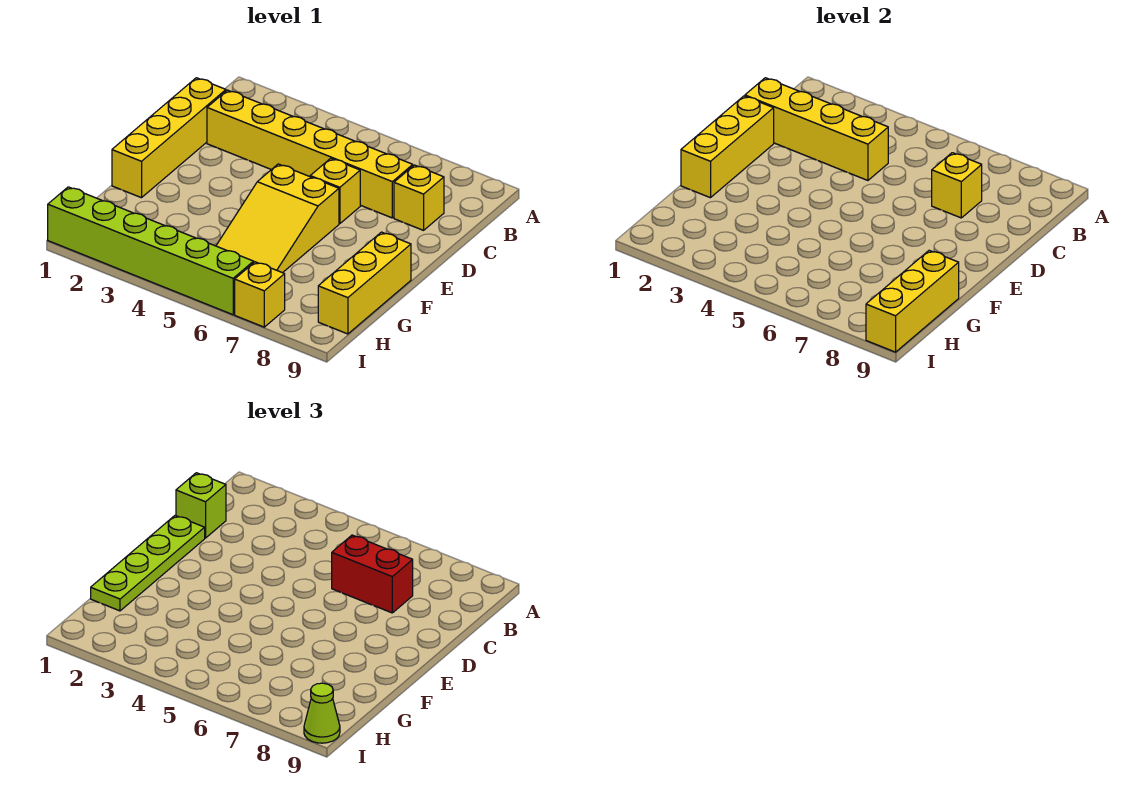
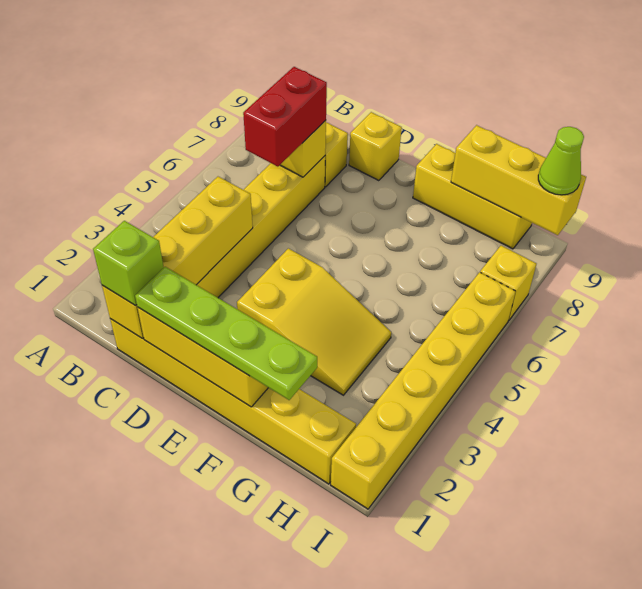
yellow brick C1:F1 level 1 -> yellow brick C1:H1 level 1
yellow brick D6 level 1 -> yellow brick D9 level 1
yellow slope E5:G6 level 1 top E -> yellow slope E3:G4 level 1 top E
lime brick I1:I6 level 1 -> yellow brick I1:I6 level 1

